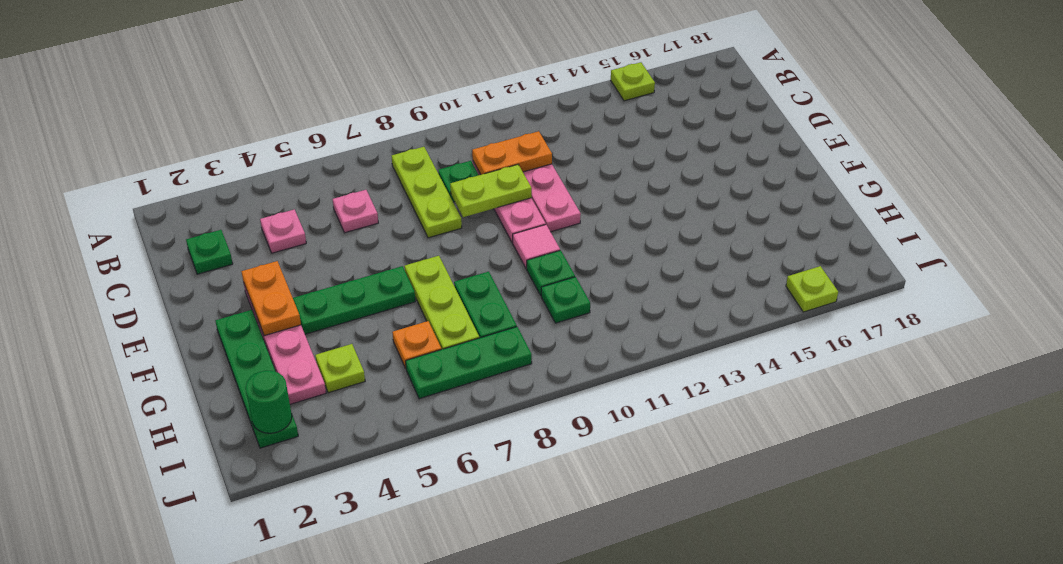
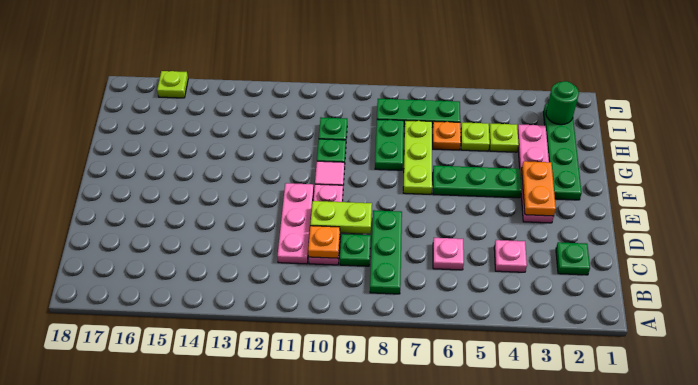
lime plate A15 level 1 -> lime plate H5 level 1
lime plate B8:D8 level 1 -> green plate B8:D8 level 1
orange plate C10:C11 level 2 -> orange plate C10 level 2

